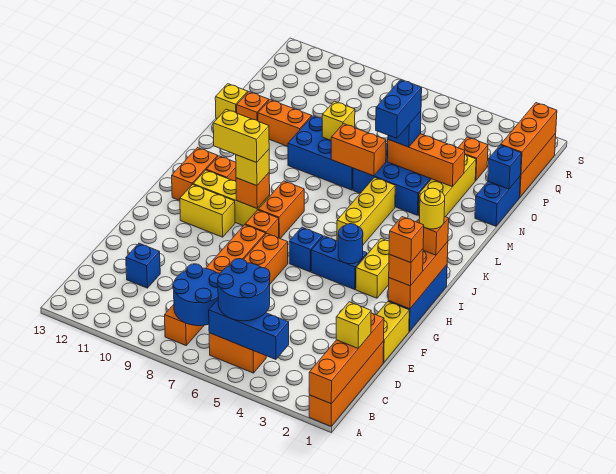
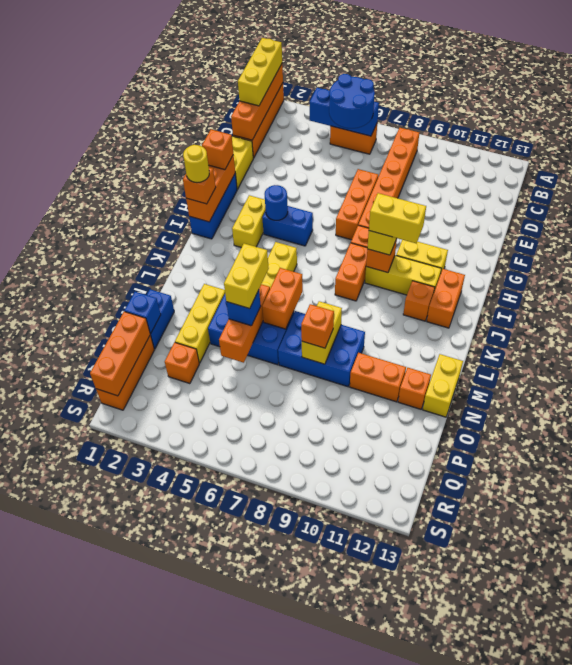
blue round brick B7:C8 level 2 -> none
yellow brick C1 level 3 -> yellow brick A1:C1 level 3
blue brick D11 level 1 -> none
orange brick G1 level 4 -> orange brick N8 level 3
blue brick H6 level 1 -> none
blue brick M5:N5 level 4 -> yellow brick M5:N5 level 4
orange brick M6:M7 level 2 -> orange brick L6:M6 level 2
orange brick N3:N5 level 2 -> orange brick M5:O5 level 2
yellow brick N8 level 2 -> yellow brick M8:N8 level 2
yellow brick N13 level 1 -> yellow brick M13:N13 level 1

